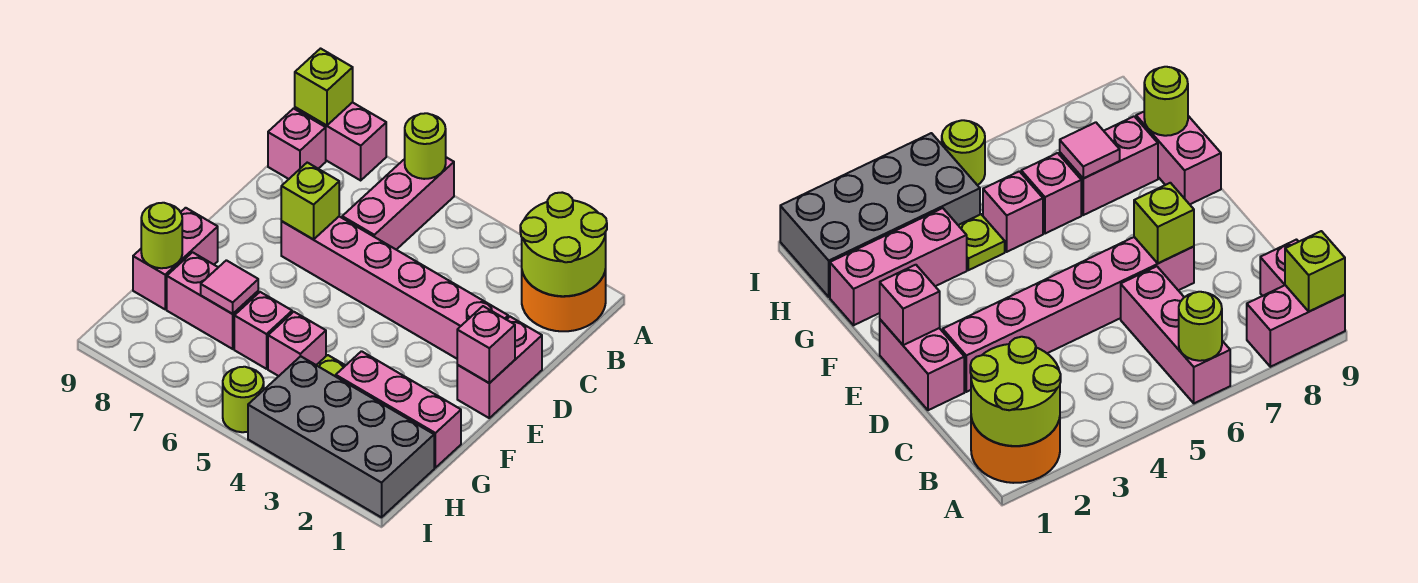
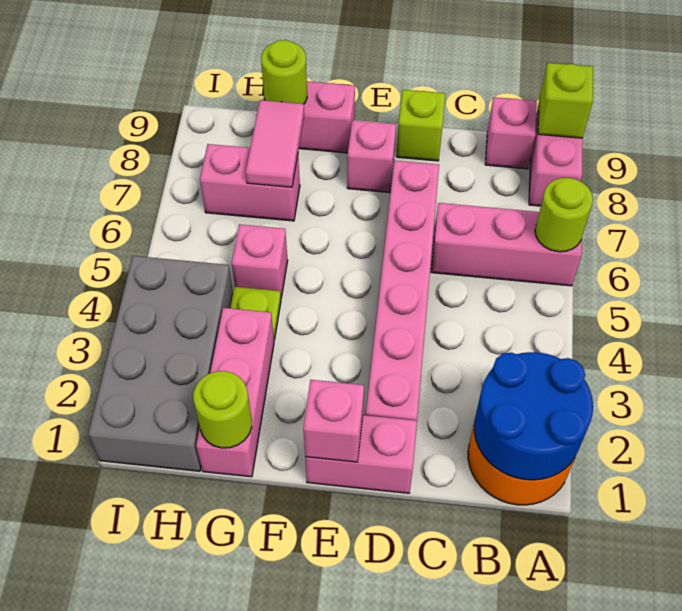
lime round brick A1:B2 level 2 -> blue round brick A1:B2 level 2
lime brick D7 level 2 -> lime brick D9 level 1
pink brick G6 level 1 -> pink brick E8 level 1
pink brick G7:G8 level 1 -> pink brick G7:H7 level 1
pink tile G7 level 2 -> pink tile G7:G8 level 2
lime round brick I5 level 1 -> lime round brick G1 level 2

